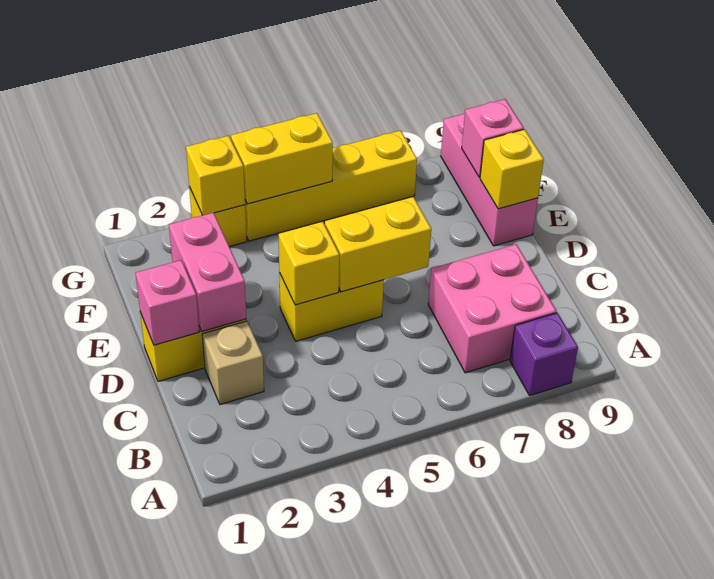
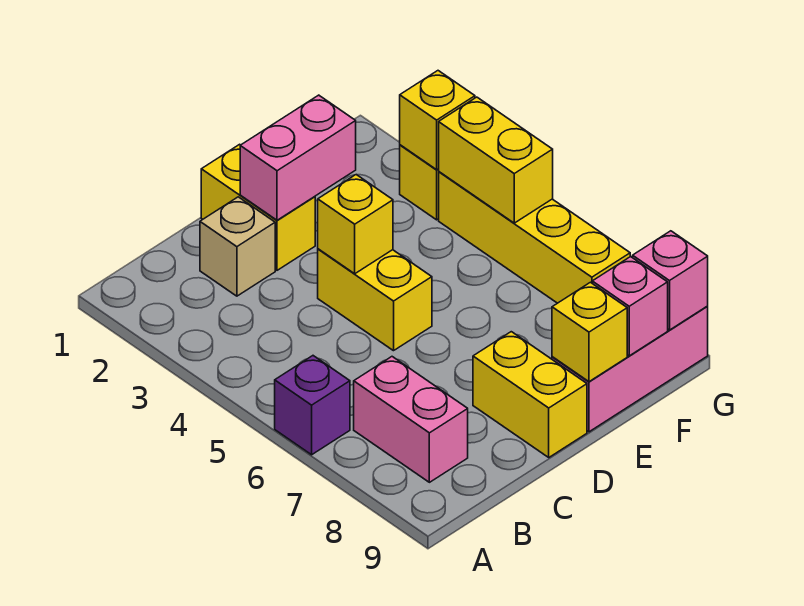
purple brick A8 level 1 -> purple brick A6 level 1
pink brick B7:C8 level 1 -> pink brick B7:B8 level 1
pink brick D1 level 2 -> pink brick G9 level 2
yellow brick D5:D6 level 2 -> yellow brick D8:D9 level 1

